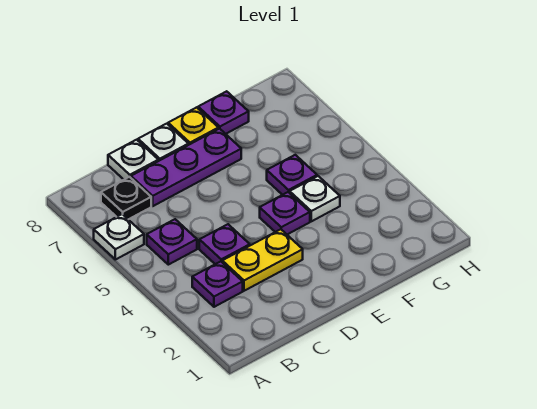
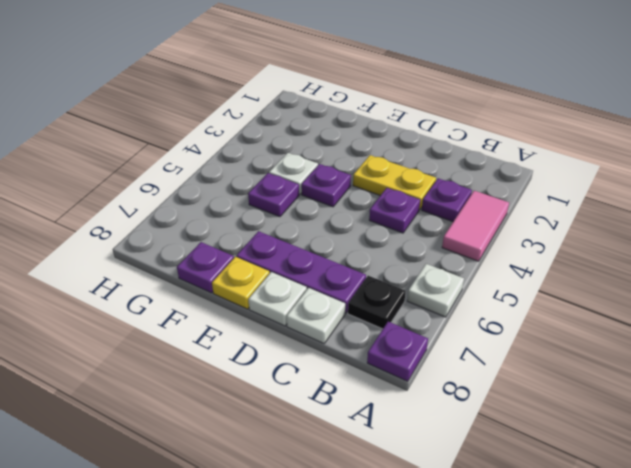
none -> pink tile A3:A4 level 1
purple plate B5 level 1 -> purple plate A8 level 1

